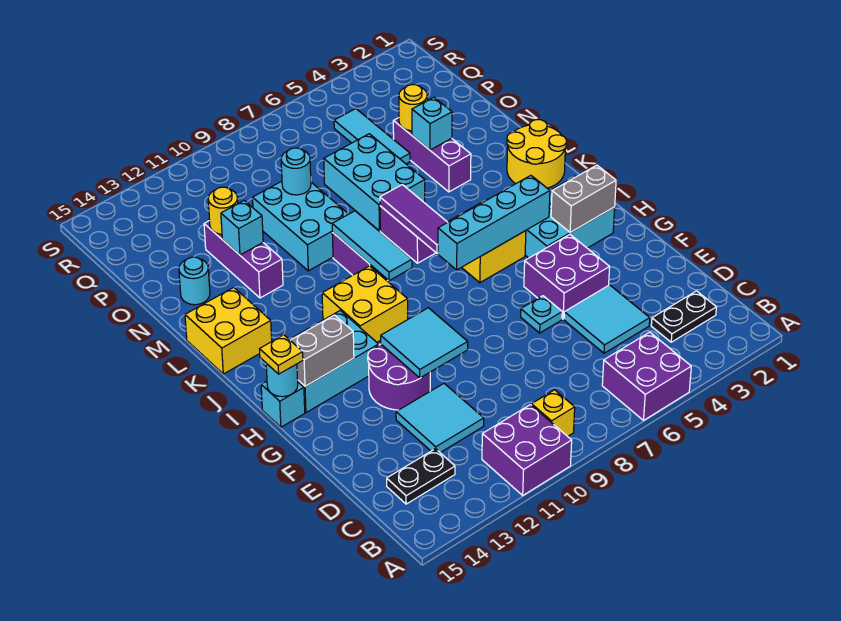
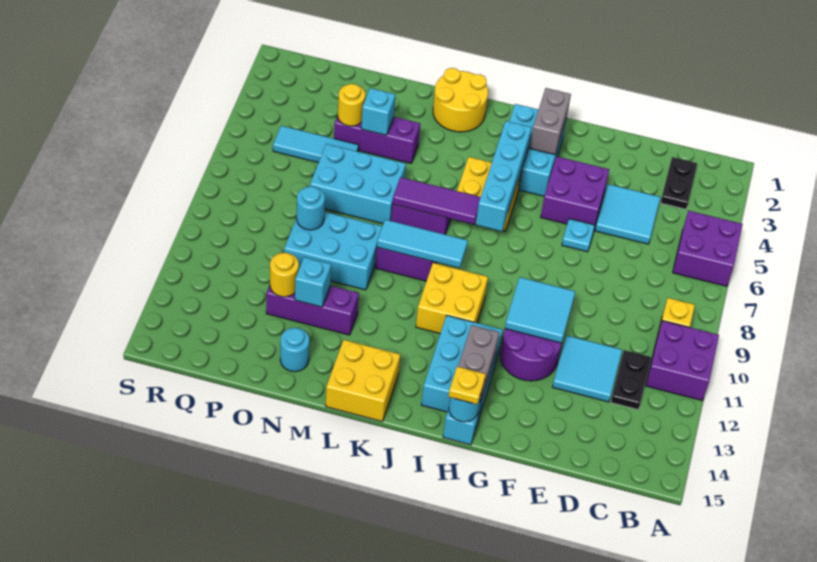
black plate C13:C14 level 1 -> black plate C11:C12 level 1

